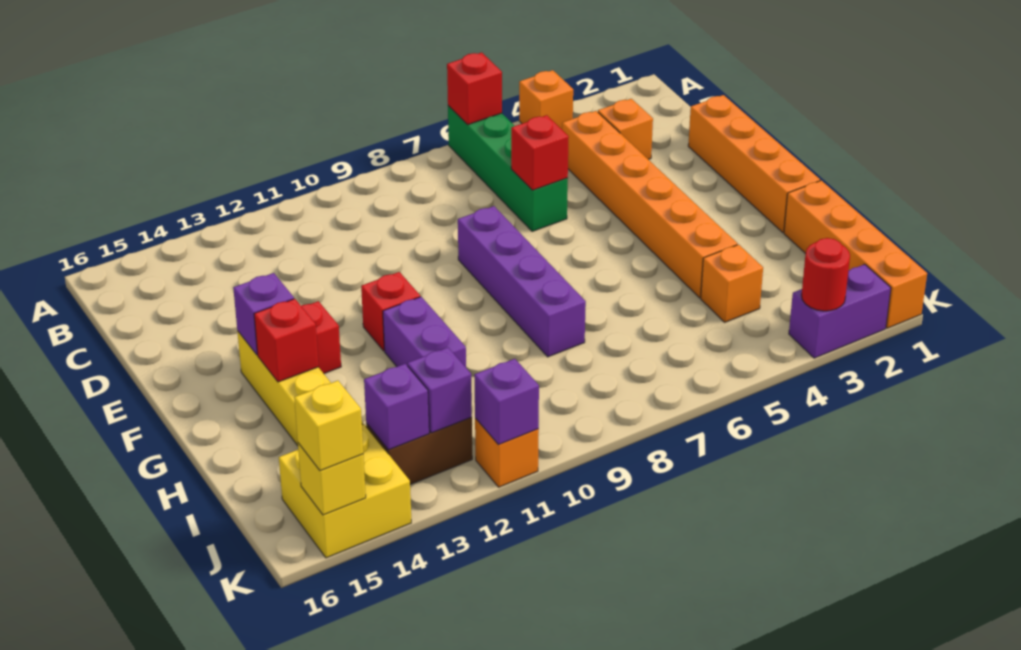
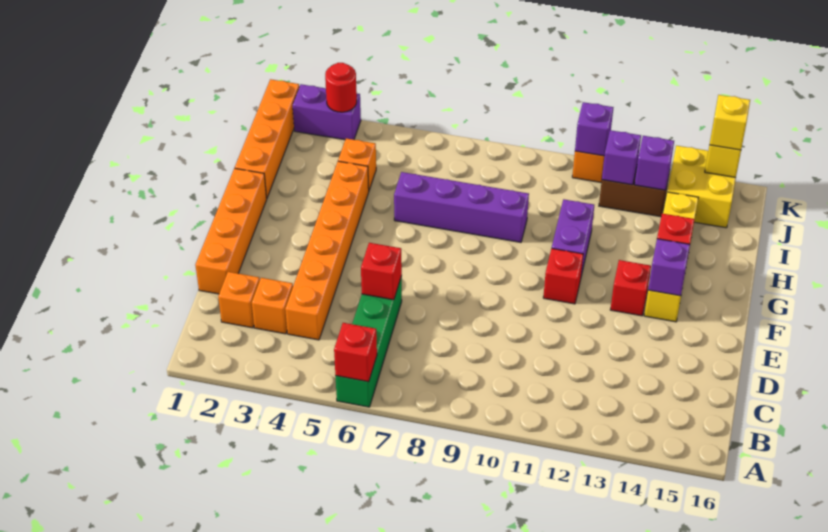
orange brick A4 level 1 -> orange brick C2 level 1
purple brick E8:H8 level 1 -> purple brick H6:H9 level 1

